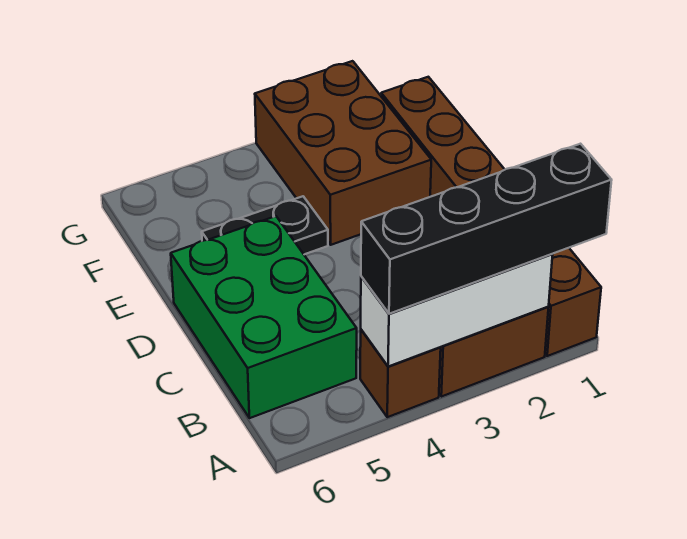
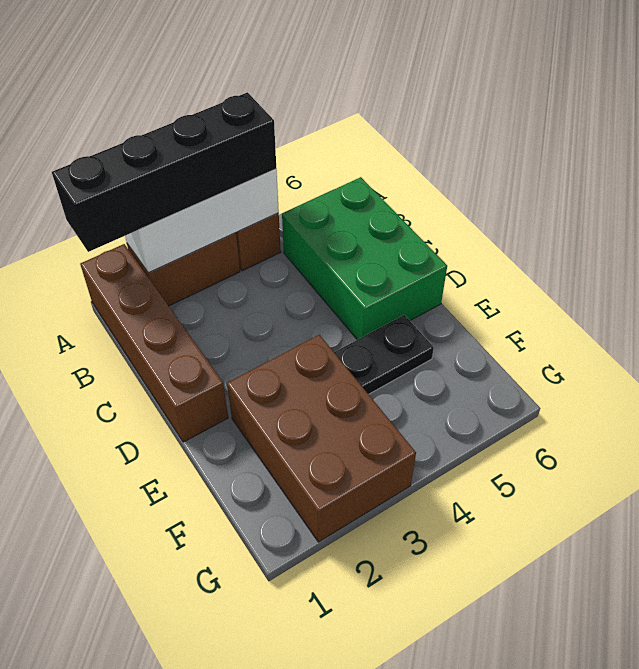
brown brick A1:F1 level 1 -> brown brick A1:D1 level 1

